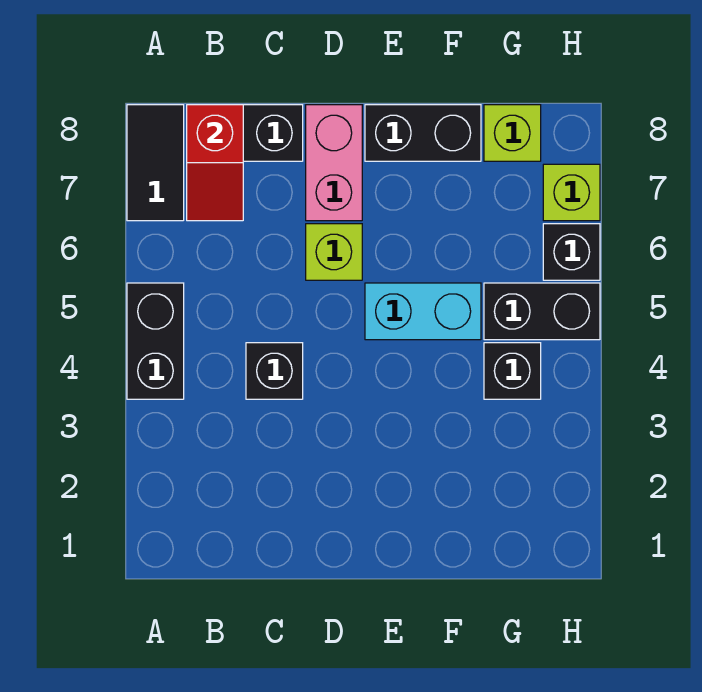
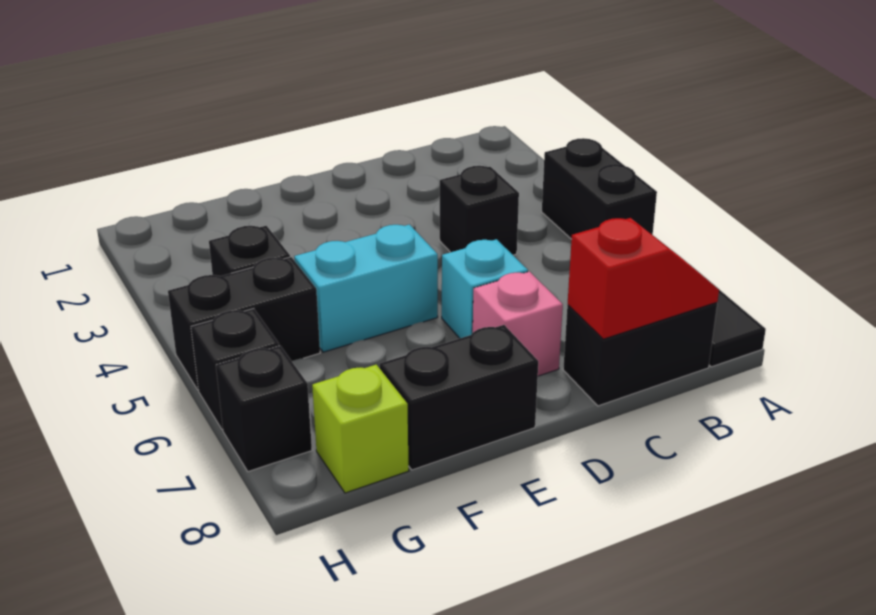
red slope B7:B8 level 2 top 8 -> red slope B8:C8 level 2 top C
lime brick D6 level 1 -> cyan brick D6 level 1
pink brick D7:D8 level 1 -> pink brick D7 level 1
lime brick H7 level 1 -> black brick H7 level 1

